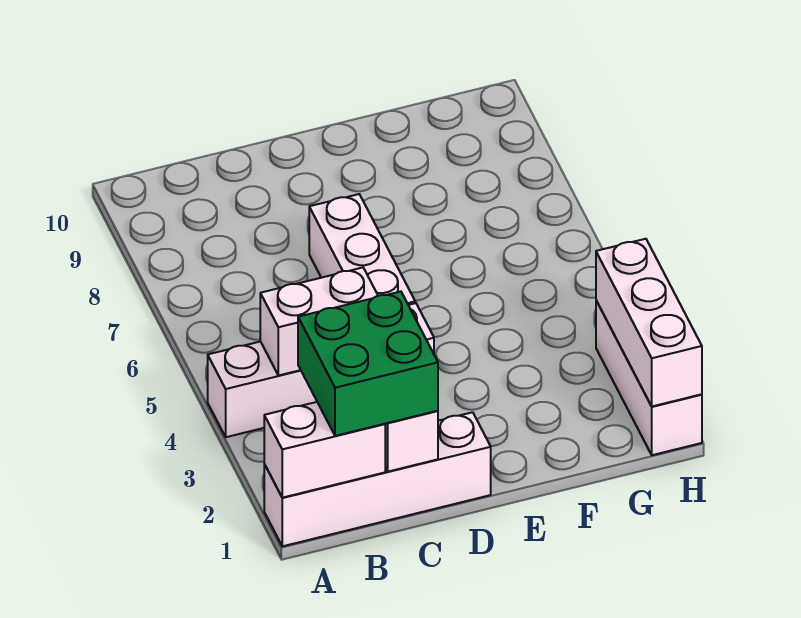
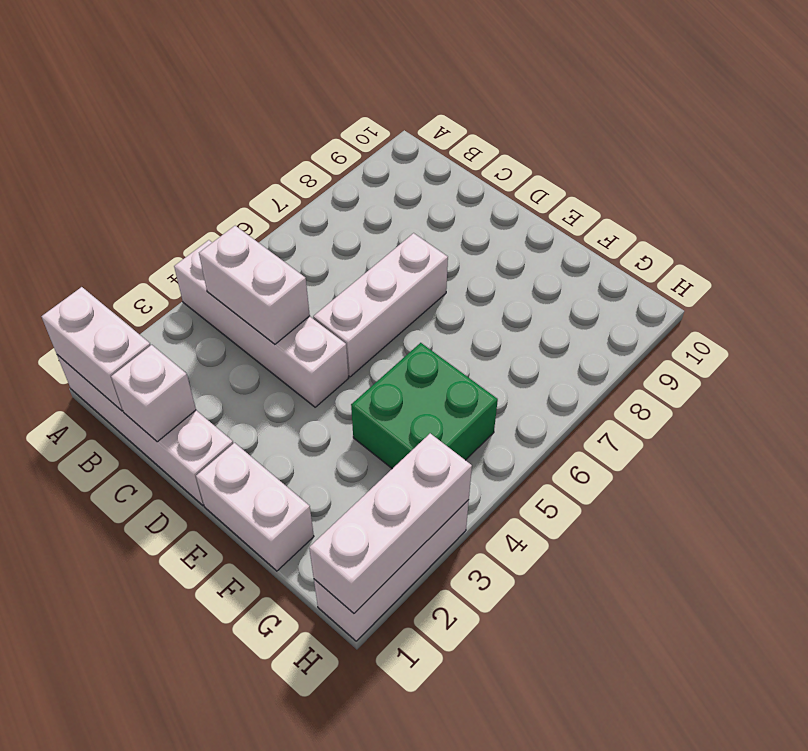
green brick B1:C2 level 3 -> green brick F4:G5 level 1
none -> white brick E1:F1 level 1

